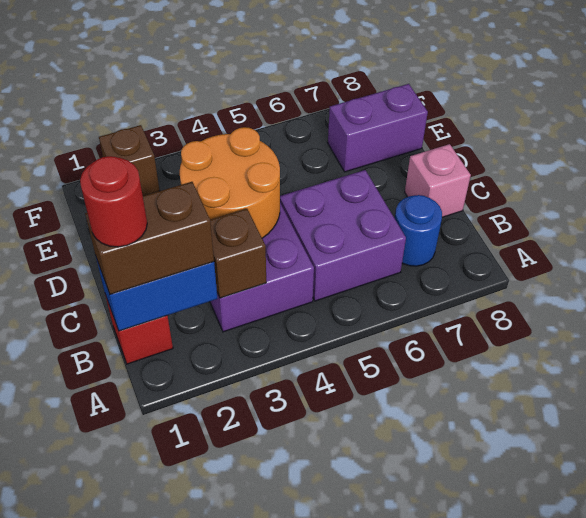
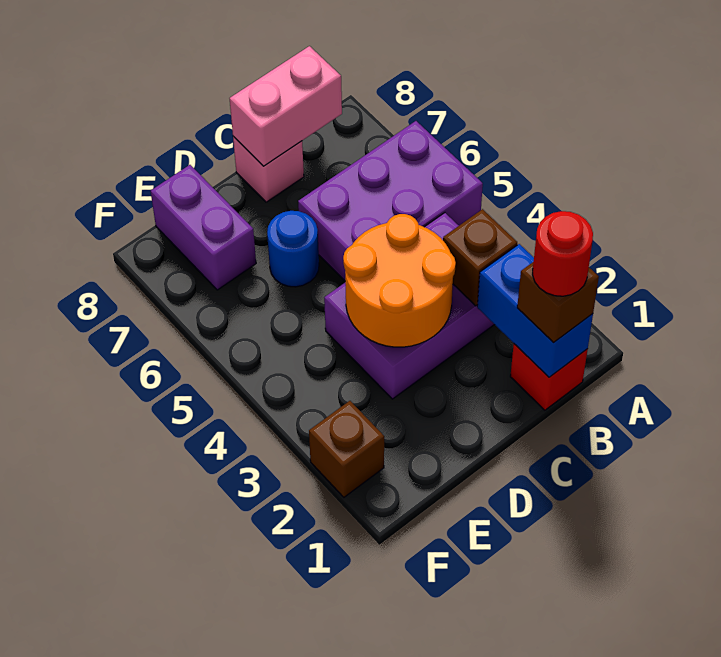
brown brick B1:B2 level 3 -> brown brick B1 level 3
purple brick B5:C6 level 1 -> purple brick A5:C6 level 1
blue round brick B7 level 1 -> blue round brick D6 level 1
none -> pink brick B8:C8 level 2

